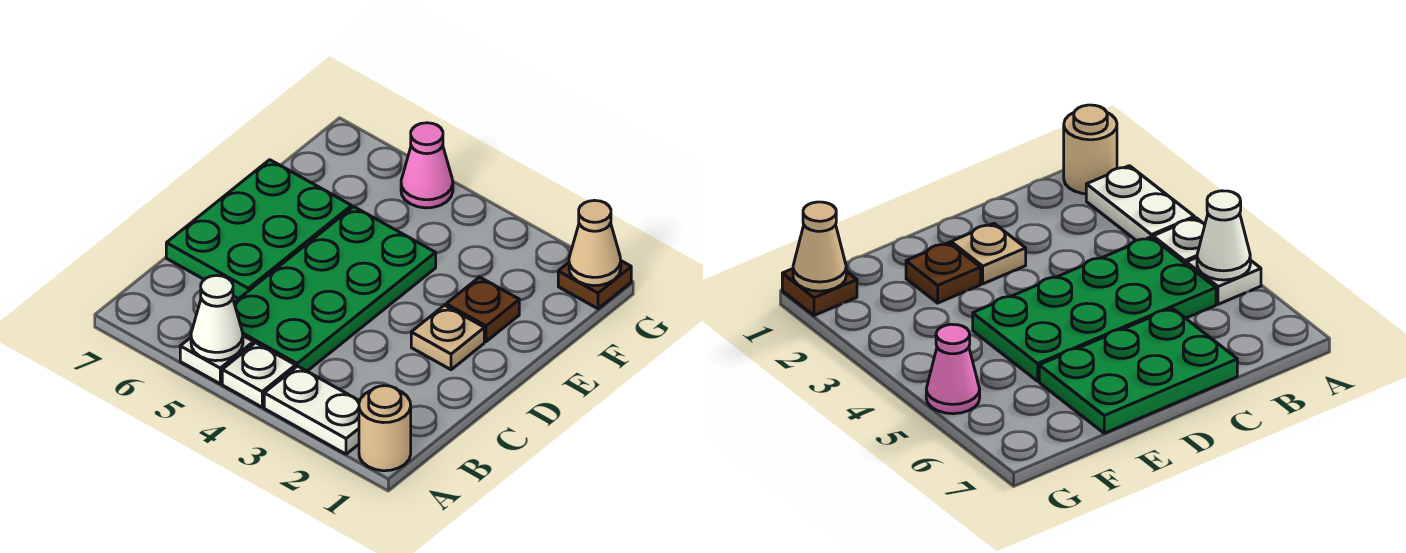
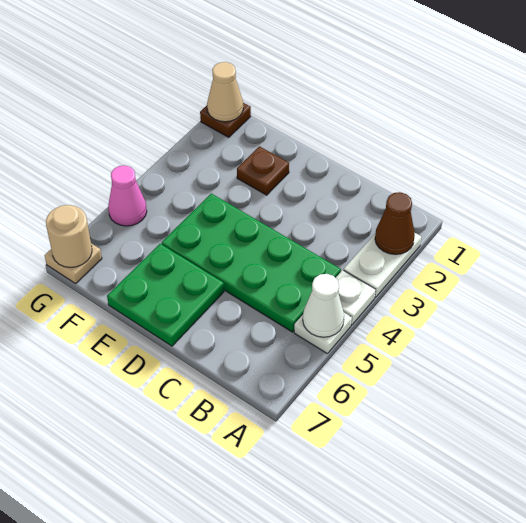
tan round brick A1 level 1 -> tan round brick G7 level 2
none -> brown cone A2 level 2
green plate C6:E7 level 1 -> green plate D6:E7 level 1
tan plate D2 level 1 -> tan plate G7 level 1

